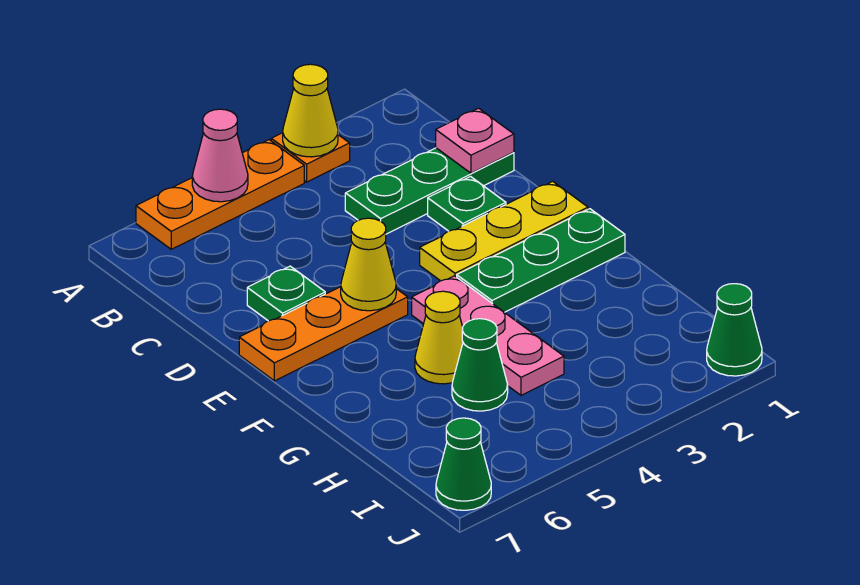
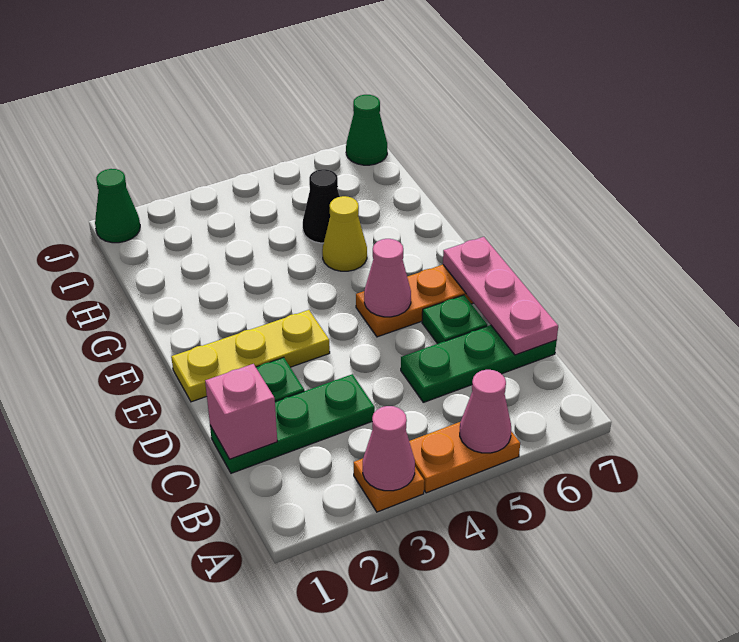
yellow cone A3 level 2 -> pink cone A3 level 2
orange plate A4:A6 level 1 -> orange plate A4:A5 level 1
pink plate C1 level 2 -> pink brick C1 level 2
yellow cone E5 level 2 -> pink cone E5 level 2
green plate F1:F3 level 1 -> green plate C5:C7 level 1
pink plate F4:H4 level 1 -> pink plate C7:E7 level 2
green cone H5 level 1 -> black cone H5 level 1

